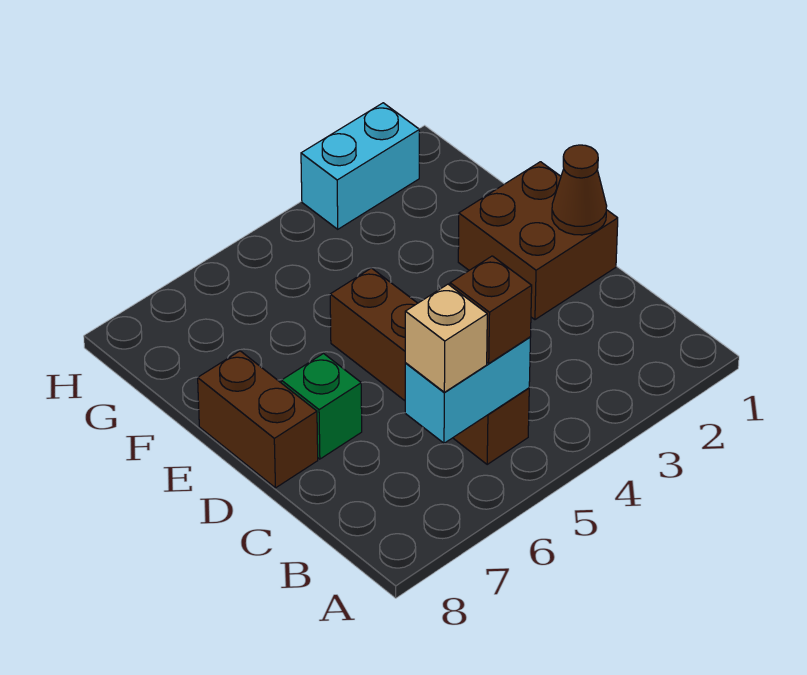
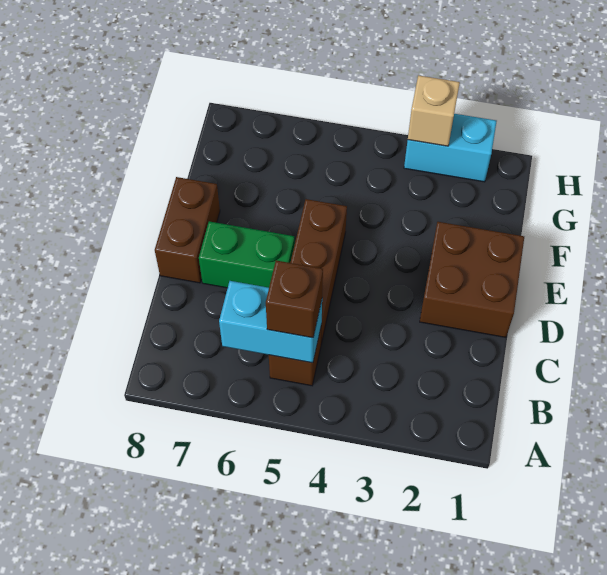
tan brick B6 level 3 -> tan brick H3 level 2
brown cone D1 level 2 -> none
green brick D7 level 1 -> green brick D6:D7 level 1

